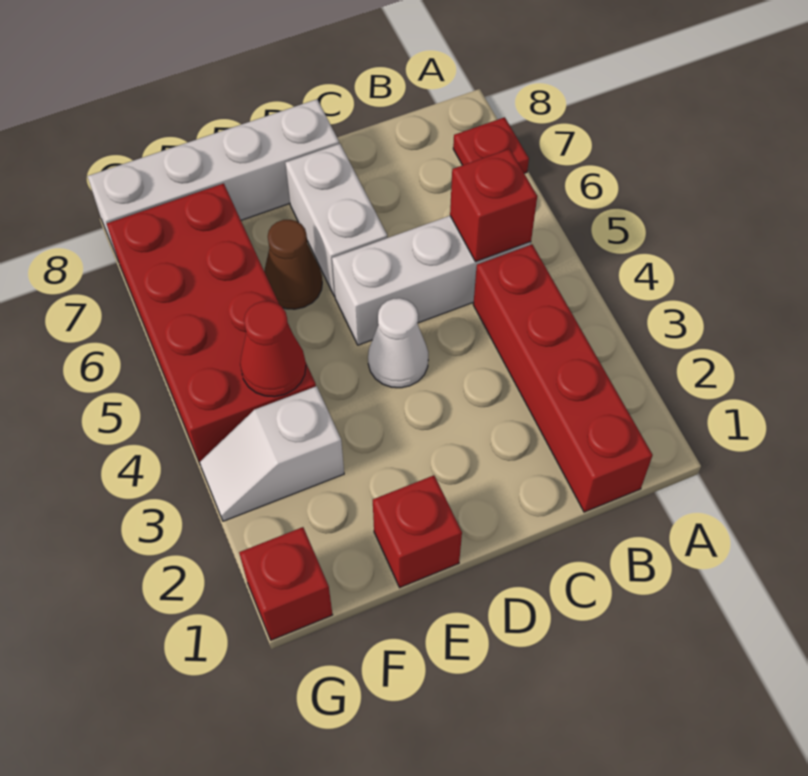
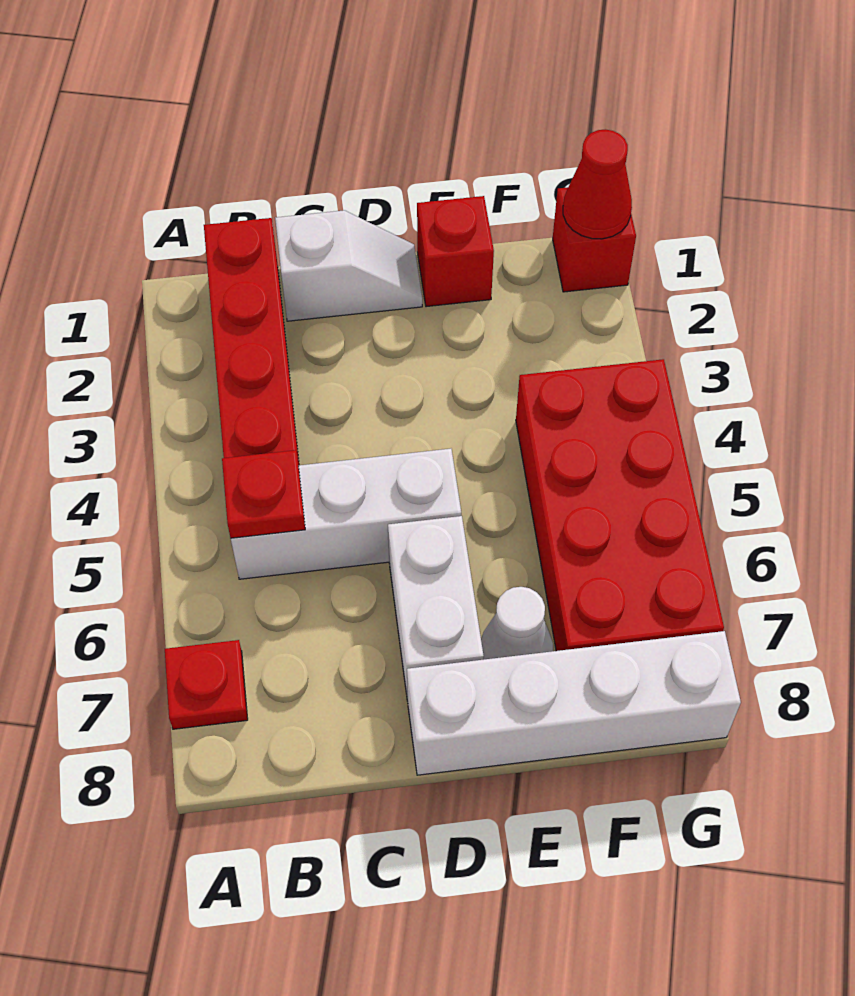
red brick B5 level 2 -> red plate B5 level 2
white cone D4 level 1 -> white cone E7 level 1
brown cone E6 level 1 -> none
white slope F3:G3 level 1 top F -> white slope C1:D1 level 1 top C
red cone F4 level 2 -> red cone G1 level 2

